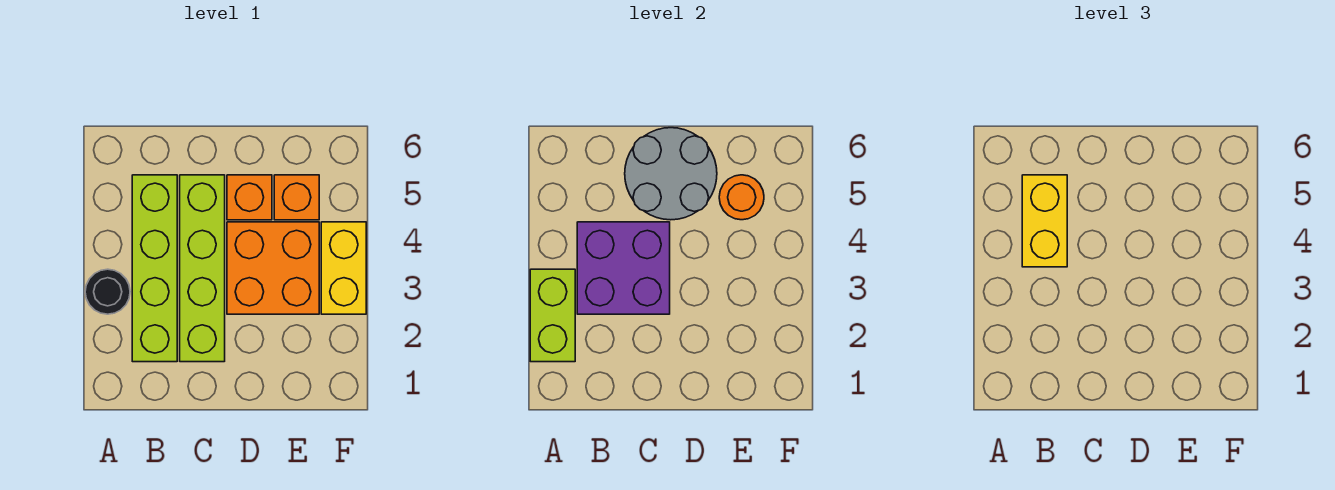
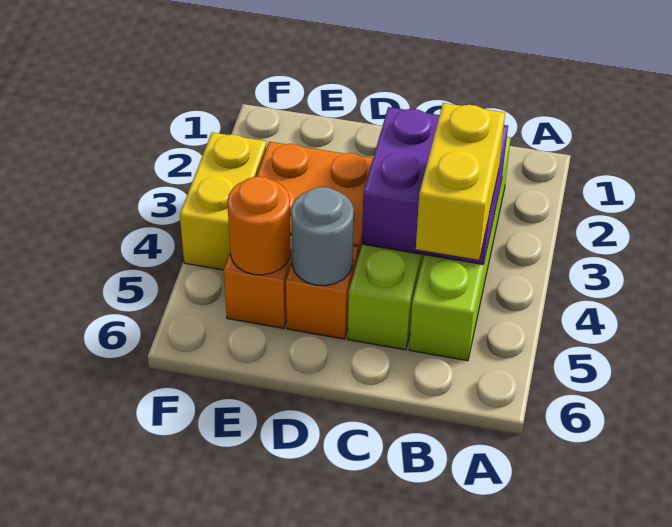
lime brick A2:A3 level 2 -> none
black round brick A3 level 1 -> none
grey round brick C5:D6 level 2 -> grey round brick D5 level 2

